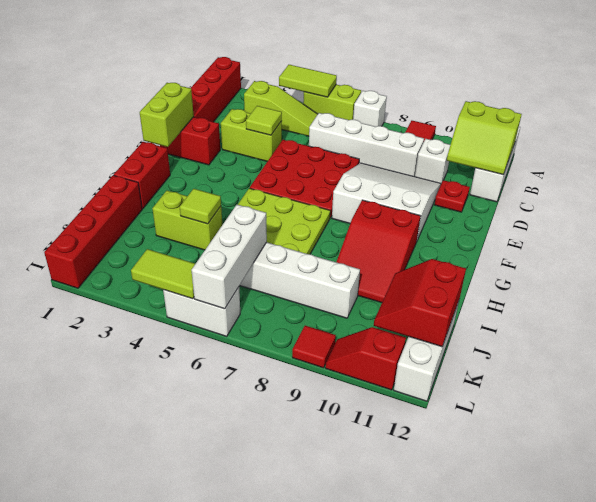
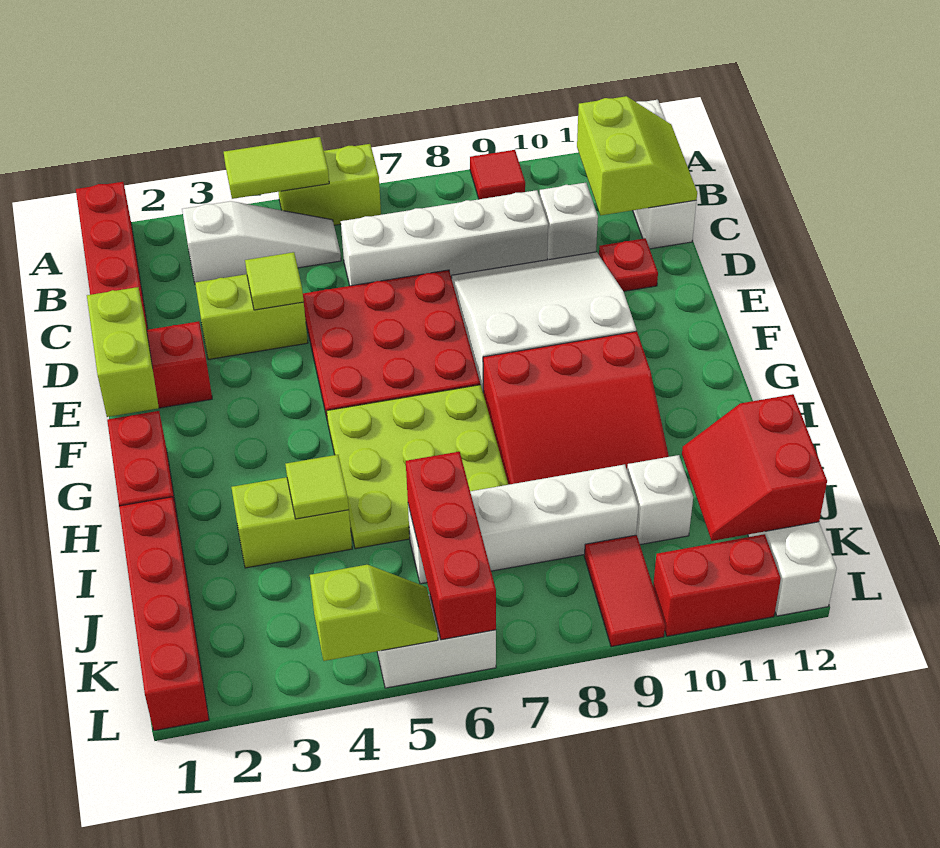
white brick A7 level 1 -> white brick J10 level 1
lime slope B3:B5 level 1 top 3 -> white slope B3:B5 level 1 top 3
lime slope B11:C12 level 2 top B -> lime slope B11:C12 level 2 top 11
red slope G9:I10 level 1 top G -> red slope G8:I10 level 1 top G
white brick J6:L6 level 2 -> red brick J6:L6 level 2
lime tile L4:L5 level 2 -> lime slope L4:L5 level 2 top 4
red tile L9 level 1 -> red tile K9:L9 level 1
red slope L10:L11 level 1 top 11 -> red brick L10:L11 level 1

